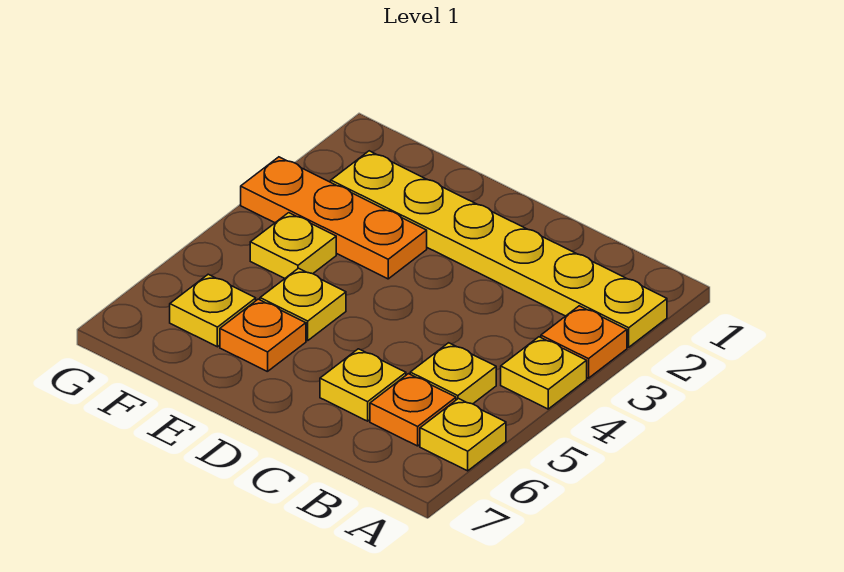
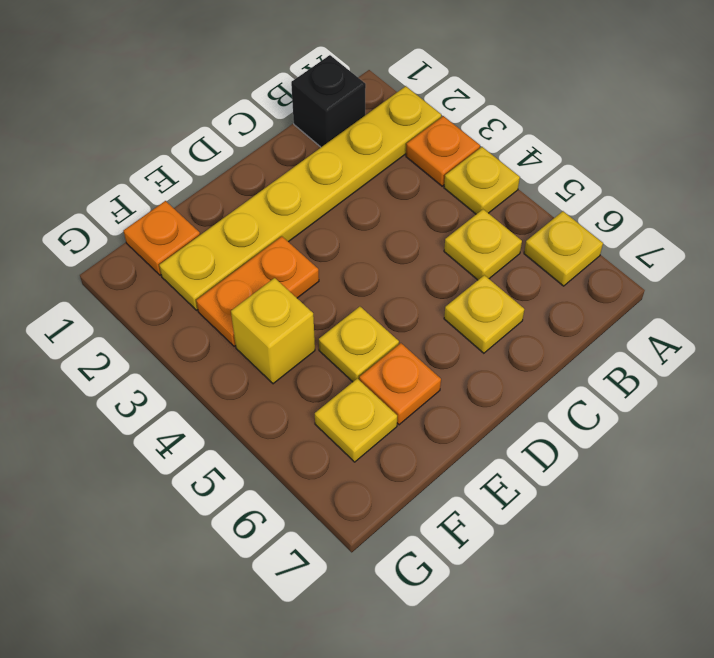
none -> black brick B1 level 1
orange plate B6 level 1 -> orange plate F1 level 1
orange plate E3:G3 level 1 -> orange plate E3:F3 level 1
yellow plate F4 level 1 -> yellow brick F4 level 1

